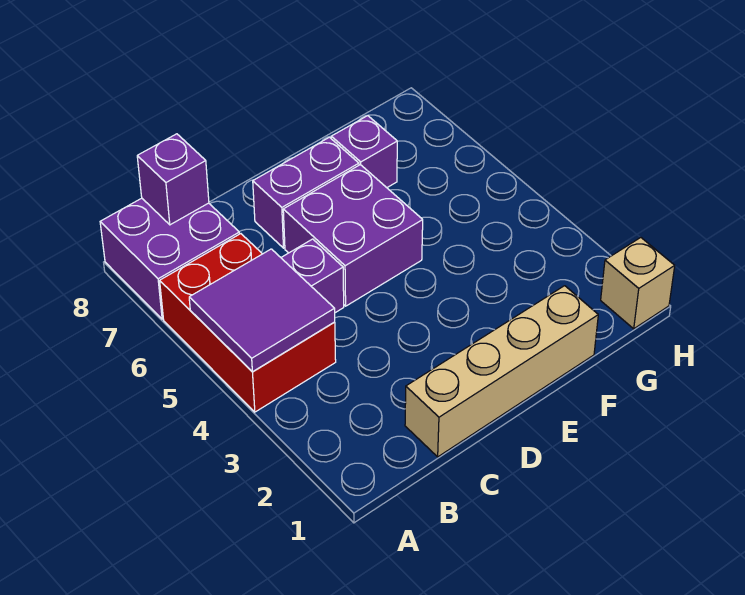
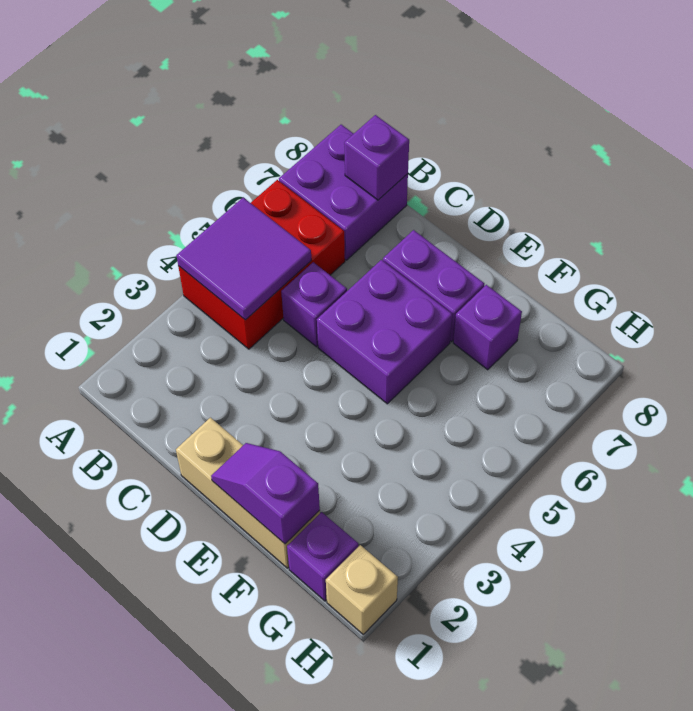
tan brick C1:F1 level 1 -> tan brick D1:F1 level 1
none -> purple slope E1:F1 level 2 top F
none -> purple brick G1 level 1

